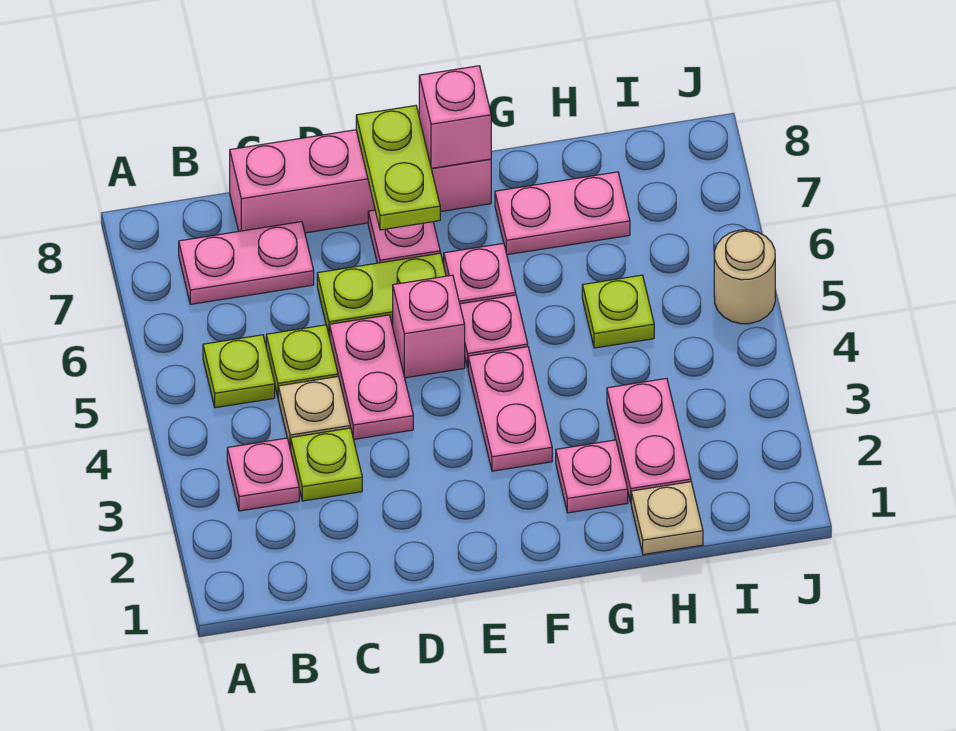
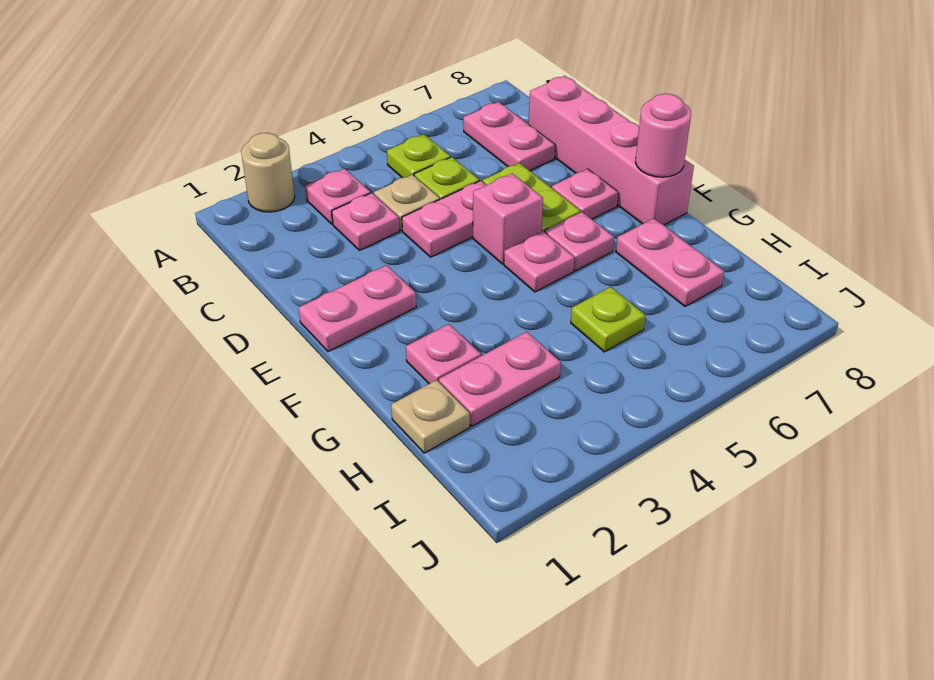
lime plate C3 level 1 -> pink plate C3 level 1
lime plate E7:E8 level 2 -> none
pink plate F3:F4 level 1 -> pink plate E1:E2 level 1
pink brick F8 level 2 -> pink round brick F8 level 2
tan round brick J5 level 1 -> tan round brick A2 level 1

